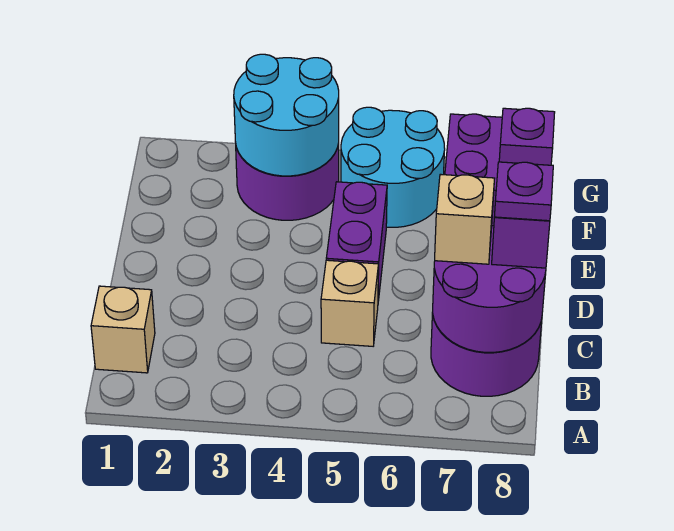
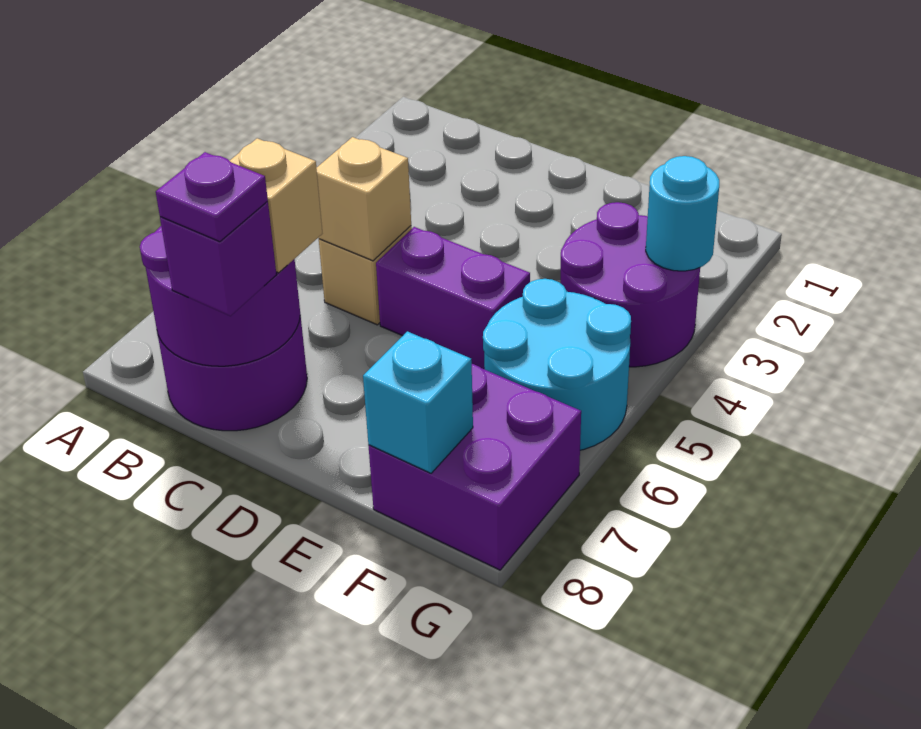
tan brick B1 level 1 -> tan brick C5 level 2
cyan round brick F3:G4 level 2 -> cyan round brick G3 level 2
purple brick F8 level 2 -> cyan brick F8 level 2

